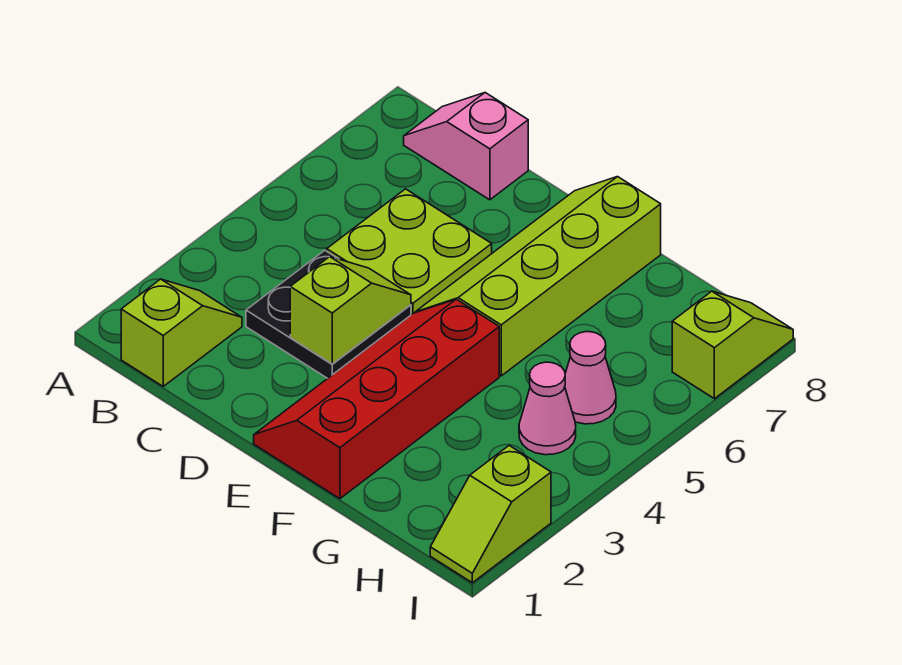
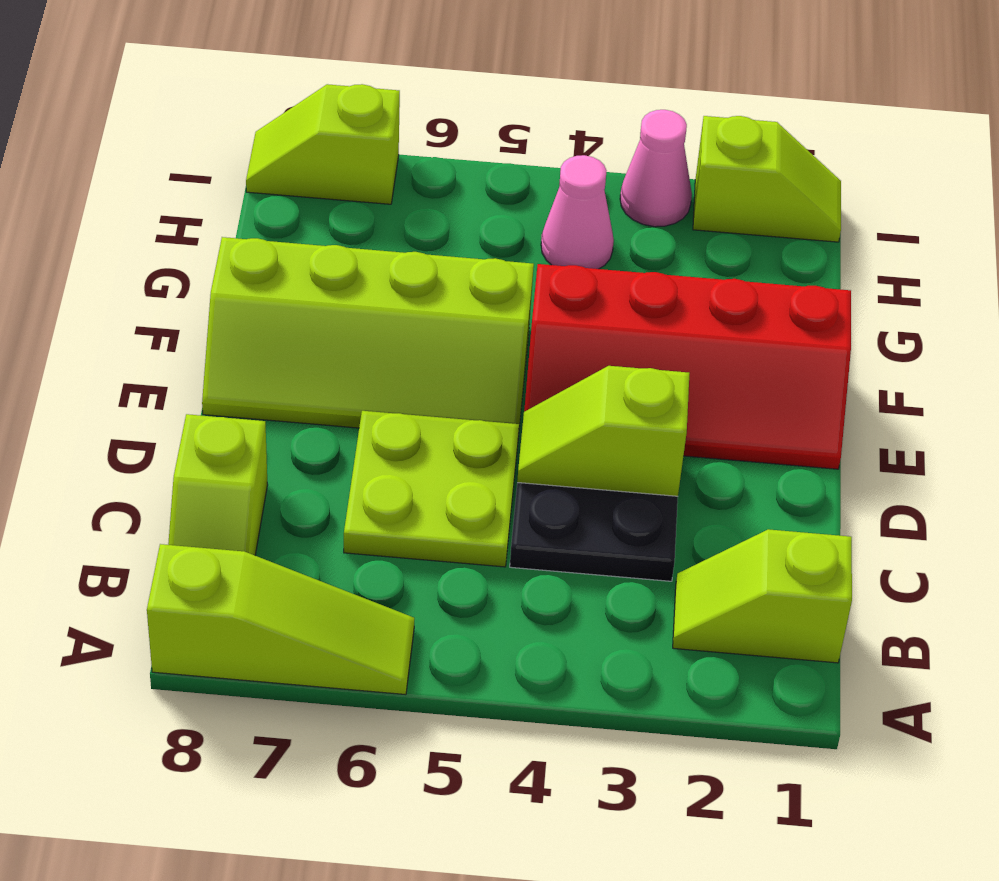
none -> lime slope A6:A8 level 1 top 8
pink slope B8:C8 level 1 top C -> lime slope B8:C8 level 1 top C
pink cone H5 level 1 -> pink cone I3 level 1

